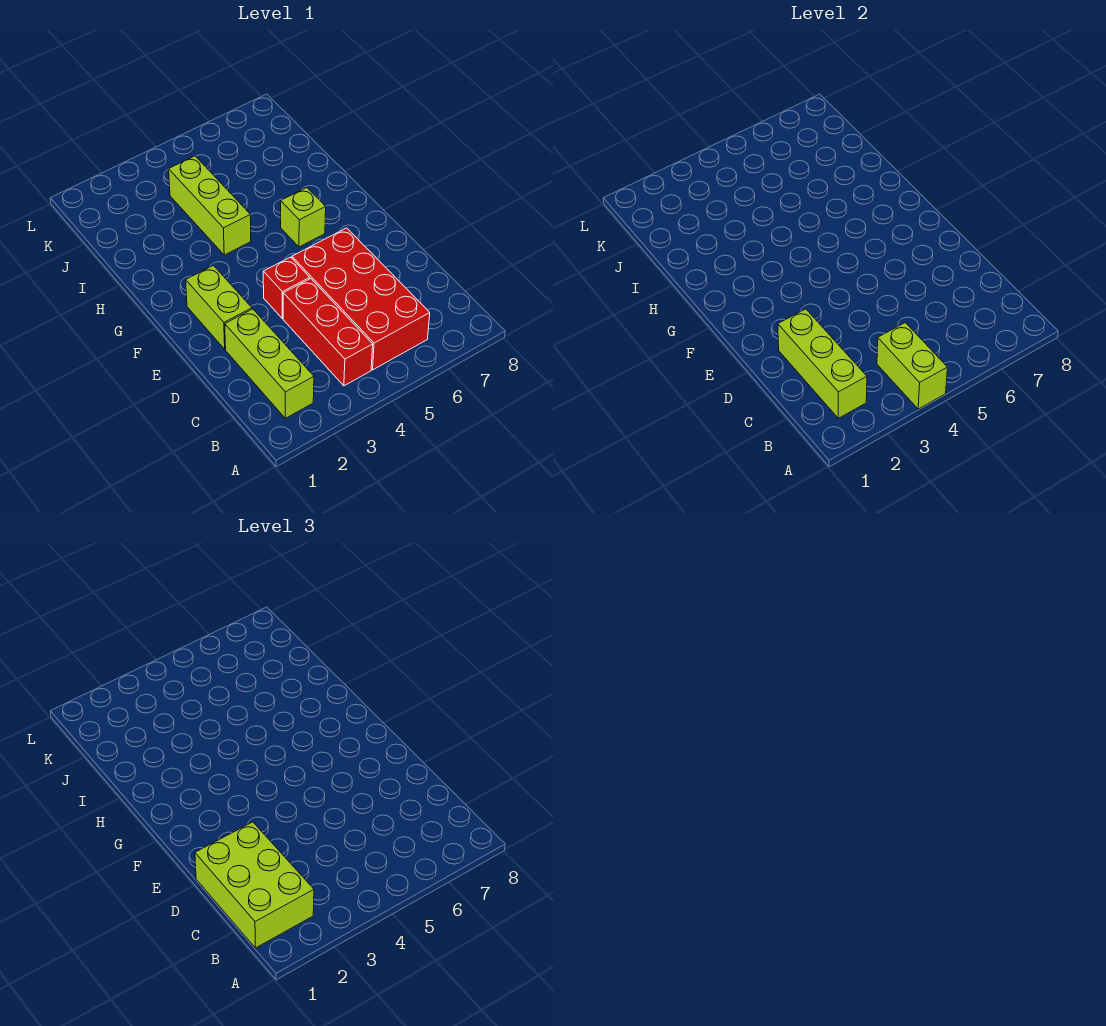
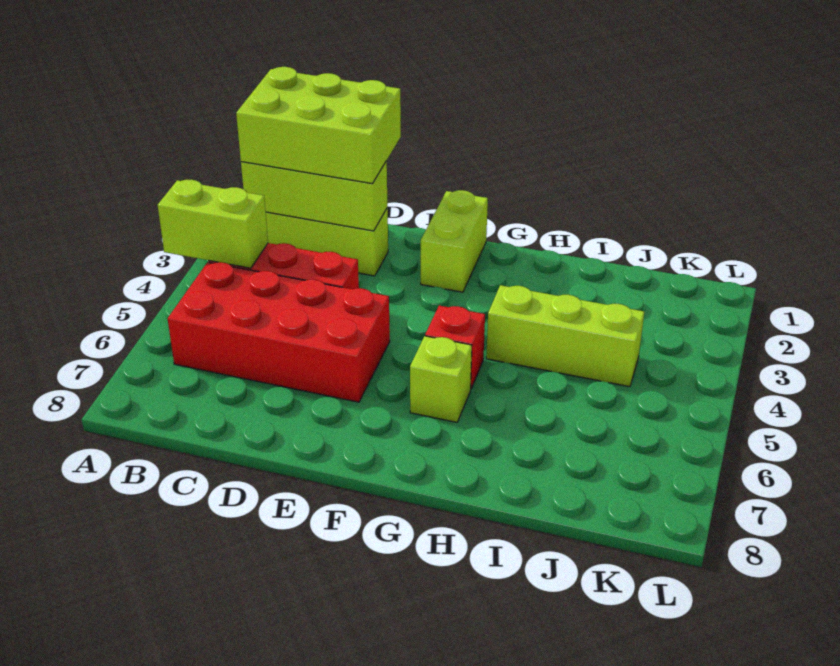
lime brick E2:F2 level 1 -> lime brick F1:F2 level 1
red brick E4 level 1 -> red brick G5 level 1

